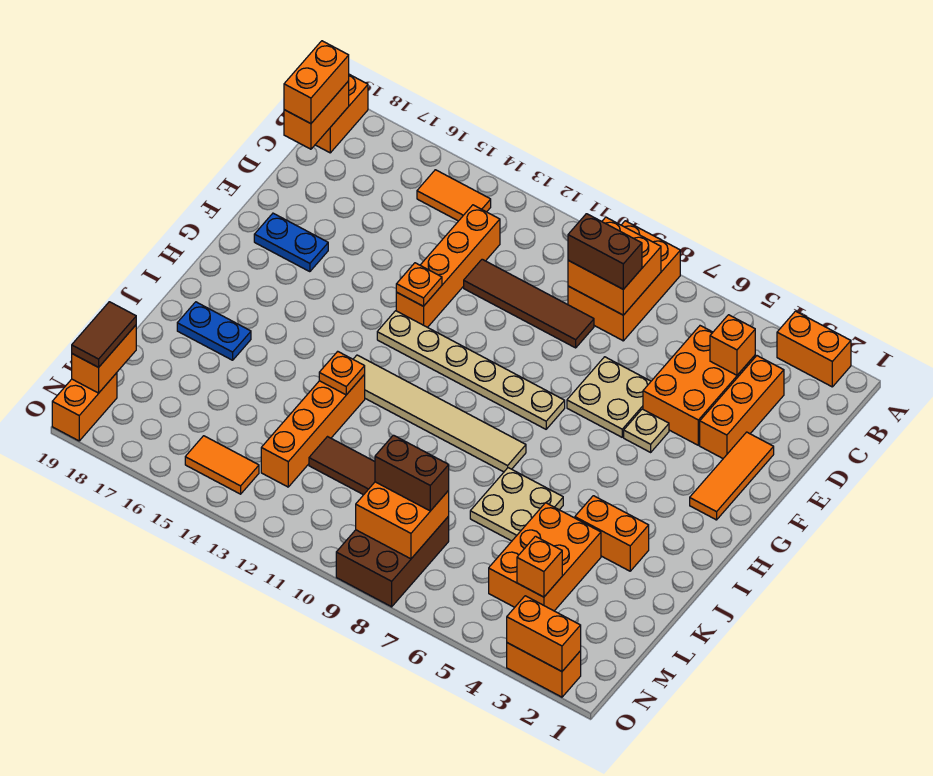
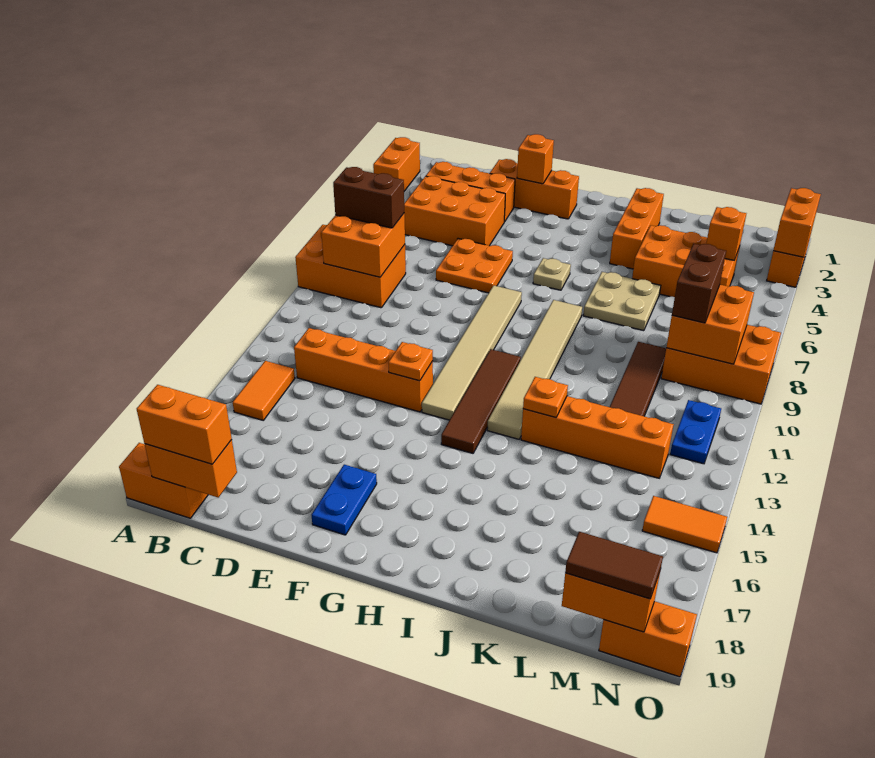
orange brick C4 level 2 -> orange brick F2 level 2
brown brick C8:C9 level 3 -> brown brick B8:C8 level 3
brown tile D9:D12 level 1 -> brown tile H11:H14 level 1
orange tile E2:G2 level 1 -> orange brick E2:G2 level 1
tan plate E6:F7 level 1 -> orange plate E6:F7 level 1
tan plate F5 level 1 -> tan plate H6 level 1
tan plate G8:G13 level 1 -> tan tile G8:G13 level 1
orange brick J3:J4 level 1 -> orange brick J2:J4 level 1
blue plate J17:J18 level 1 -> blue plate N11:N12 level 1
brown brick M8:O9 level 1 -> orange brick M8:O9 level 1
orange tile N14:N15 level 1 -> orange tile N15:O15 level 1

